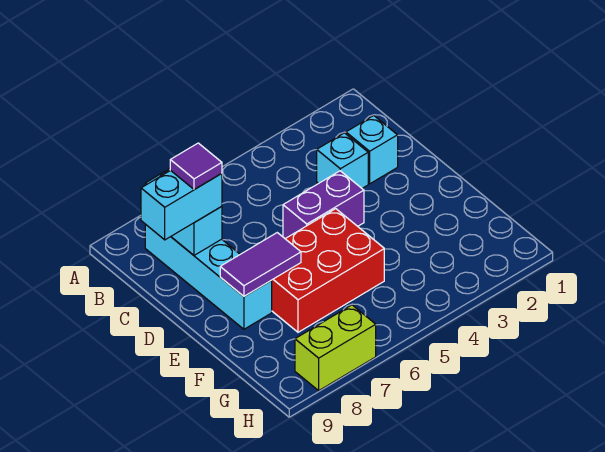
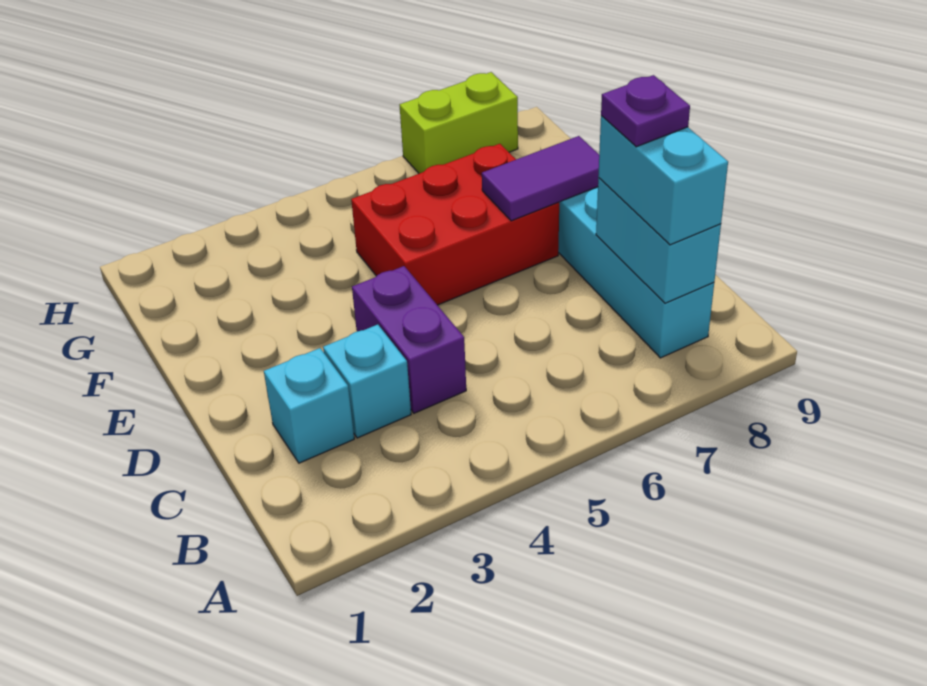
cyan brick C8:C9 level 3 -> cyan brick B8:C8 level 3
purple tile C8 level 4 -> purple plate C8 level 4
purple brick D4:D5 level 1 -> purple brick C4:D4 level 1

